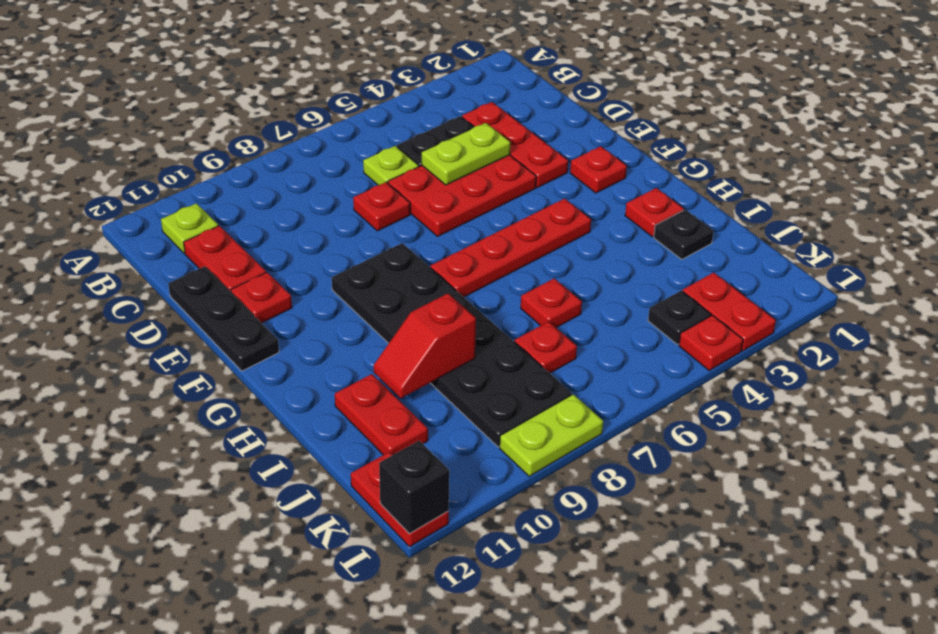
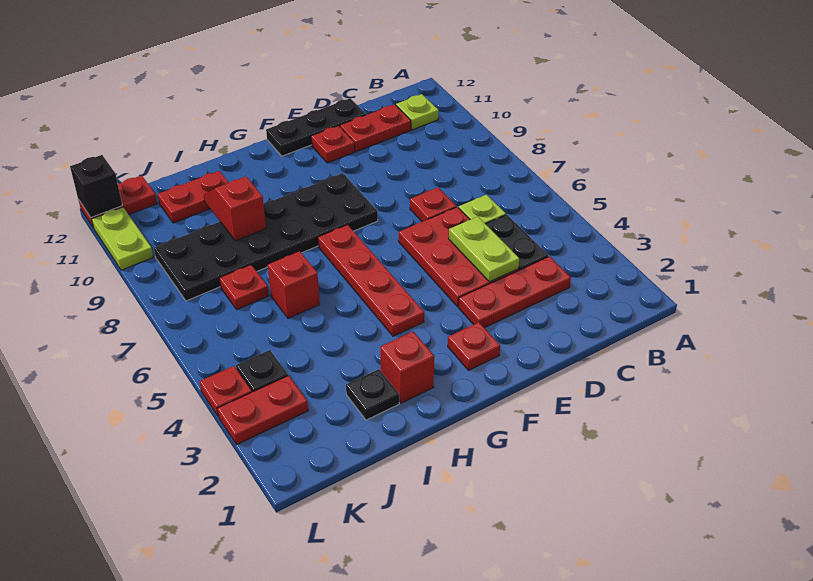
red plate H2 level 1 -> red brick H2 level 1
red plate I6 level 1 -> red brick I6 level 1
lime plate L8:L9 level 1 -> lime plate L10:L11 level 1

